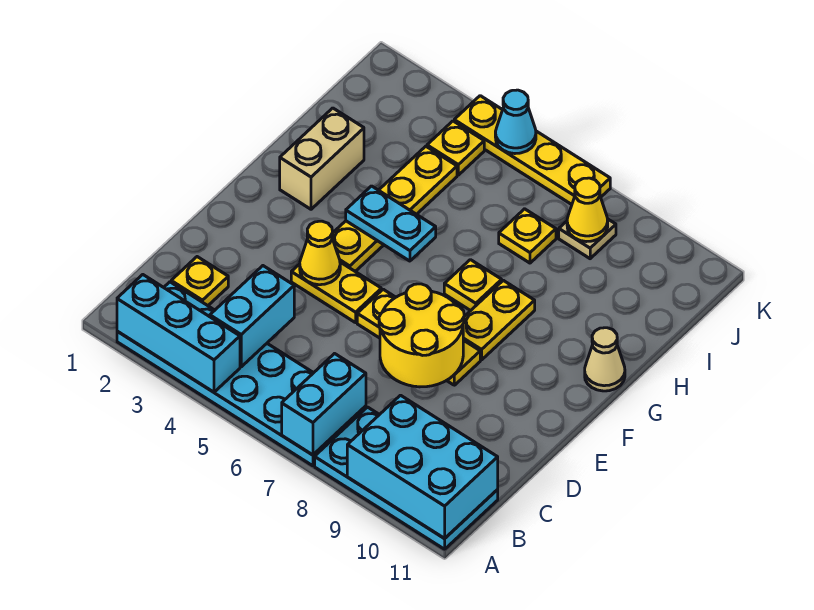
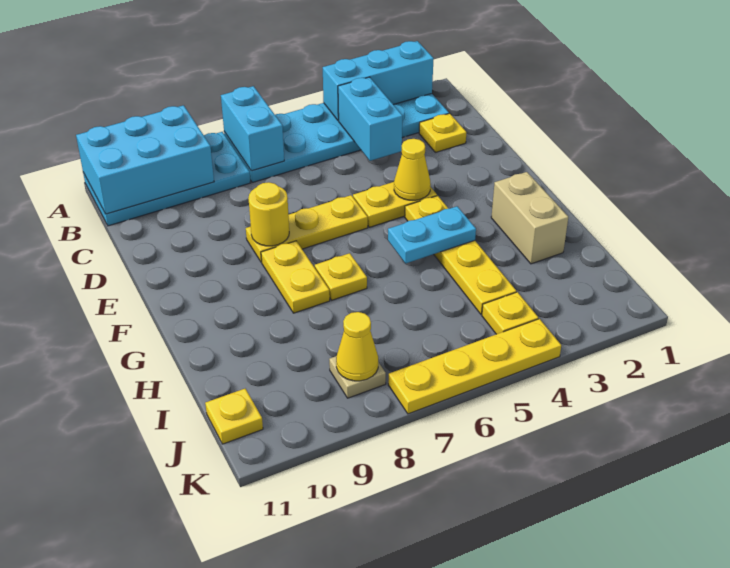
yellow round brick D7:E8 level 2 -> yellow round brick E8 level 2
tan cone G11 level 1 -> none
yellow plate I7 level 1 -> yellow plate J11 level 1
cyan cone K5 level 2 -> none

